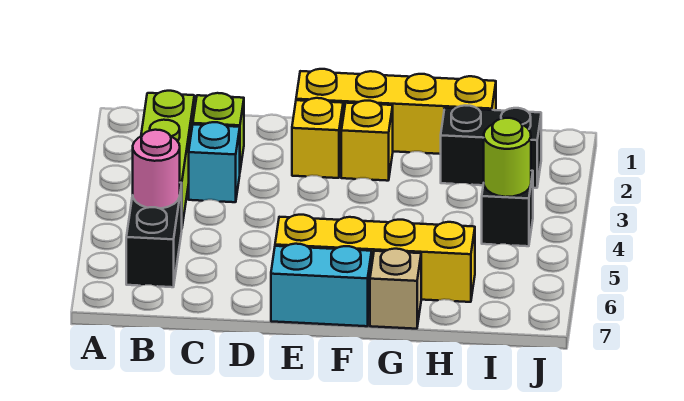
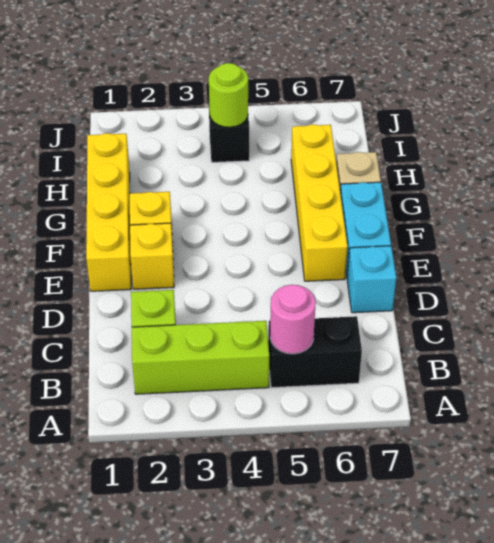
cyan brick C3 level 1 -> cyan brick D7 level 1
black brick H2:I2 level 1 -> none

